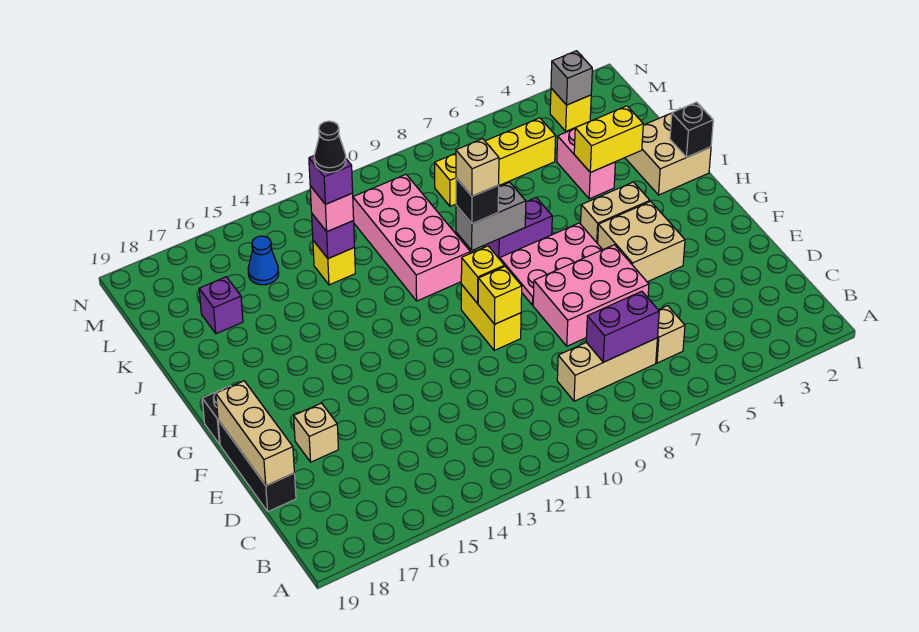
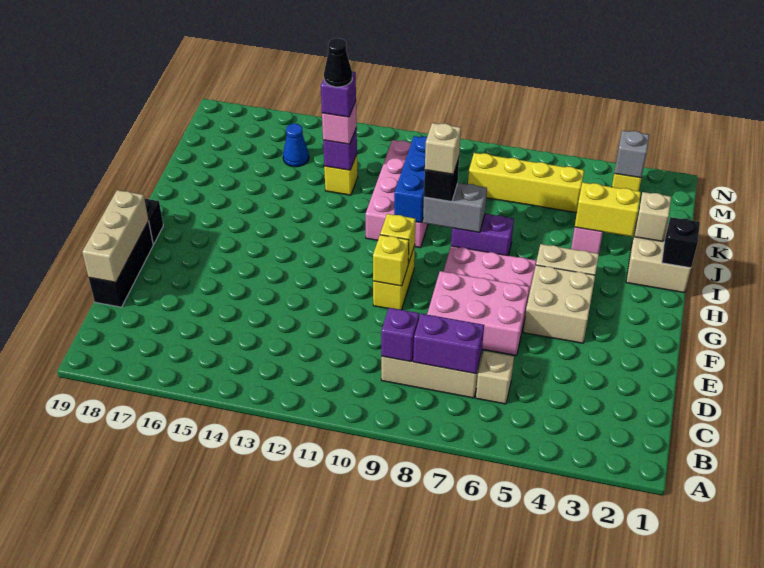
tan brick E17 level 1 -> tan brick J2 level 2
none -> blue brick I10:K10 level 2
purple brick K17 level 1 -> purple brick C9 level 2

